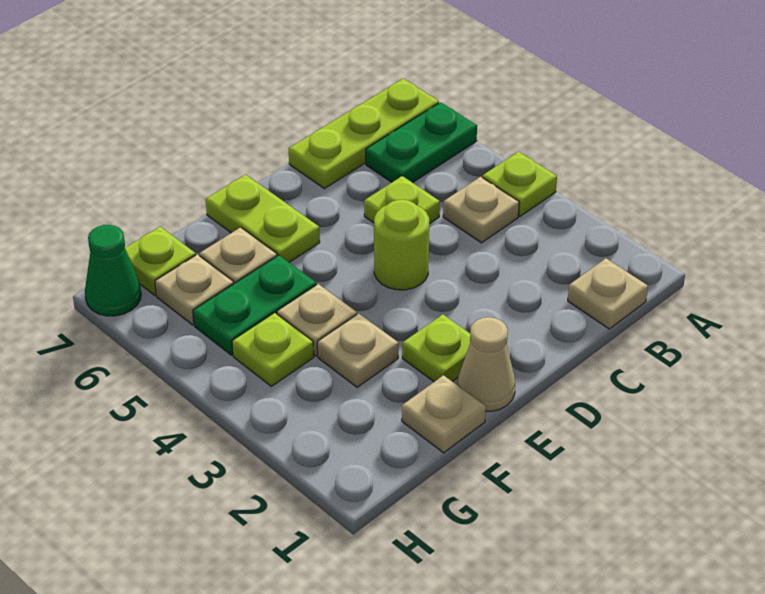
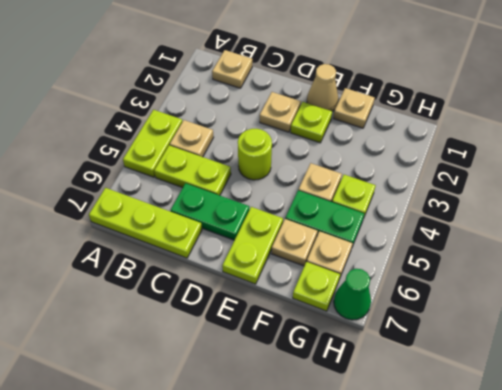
lime plate A4 level 1 -> lime plate A4:A5 level 1
green plate A6:B6 level 1 -> green plate C6:D6 level 1
lime plate C5 level 1 -> lime plate B5:C5 level 1
tan plate F3 level 1 -> tan plate D2 level 1

